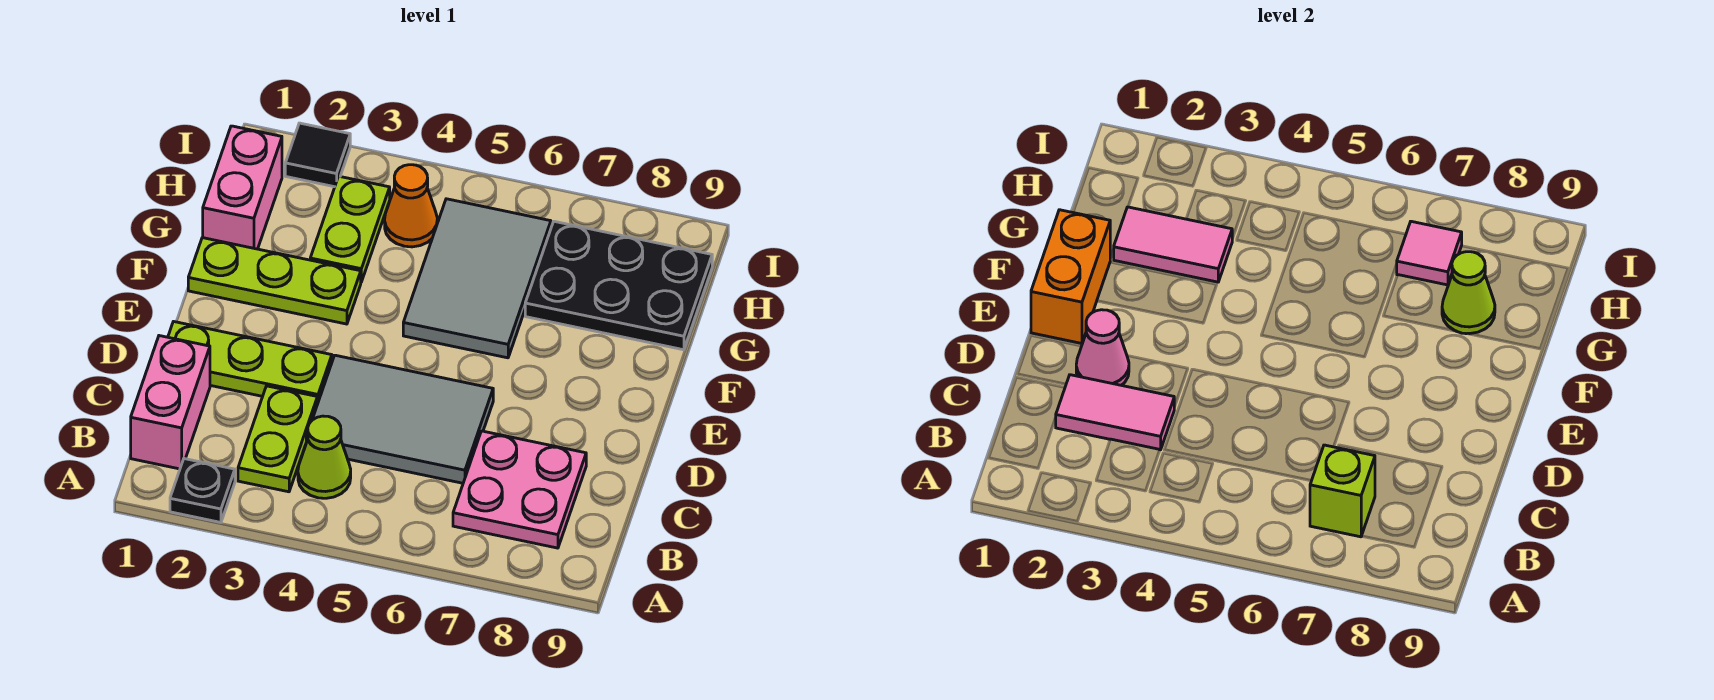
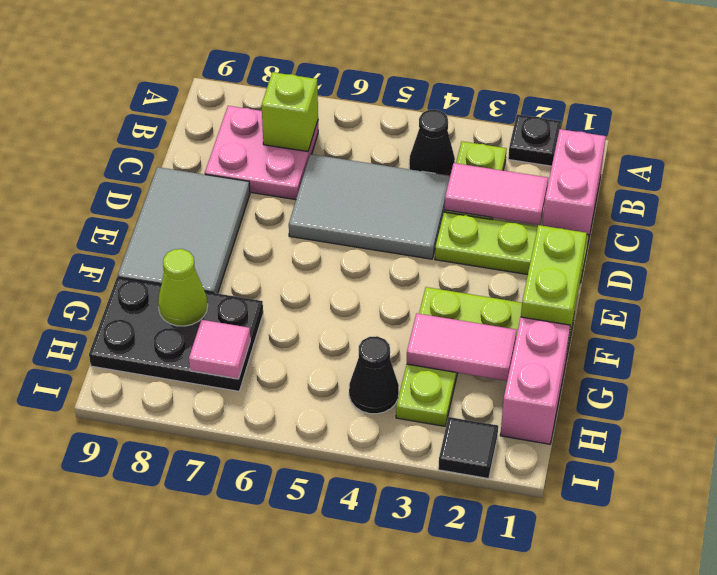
lime cone B4 level 1 -> black cone B4 level 1
pink cone D2 level 2 -> none
orange brick E1:F1 level 2 -> lime brick E1:F1 level 2
grey tile F5:H6 level 1 -> grey tile D8:F9 level 1
orange cone H4 level 1 -> black cone H4 level 1

